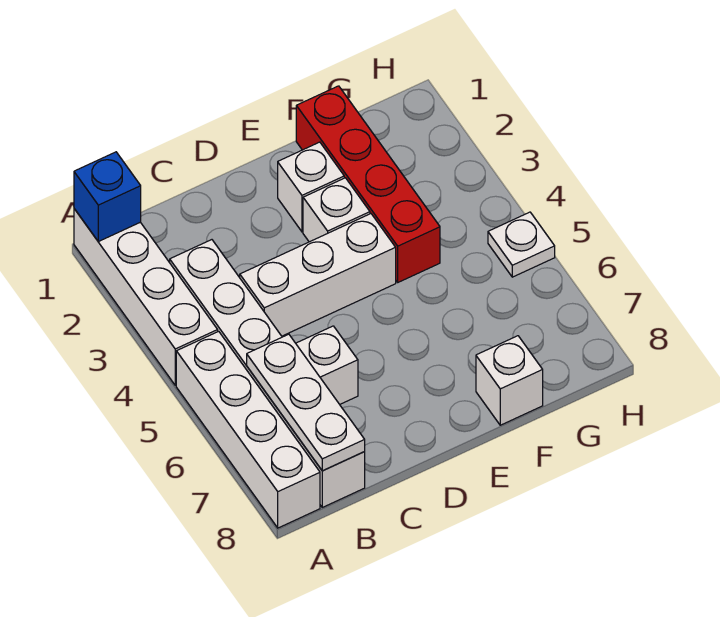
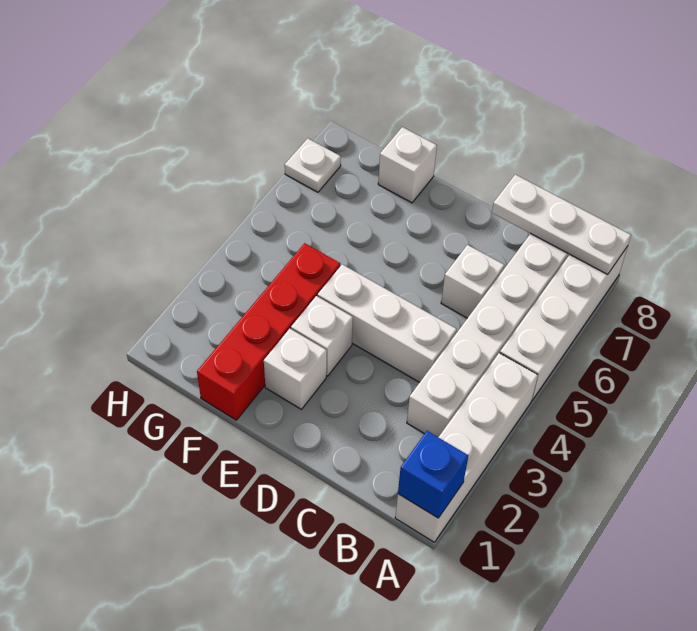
white plate B6:B8 level 2 -> white plate A8:C8 level 2
white plate H5 level 1 -> white plate H7 level 1

